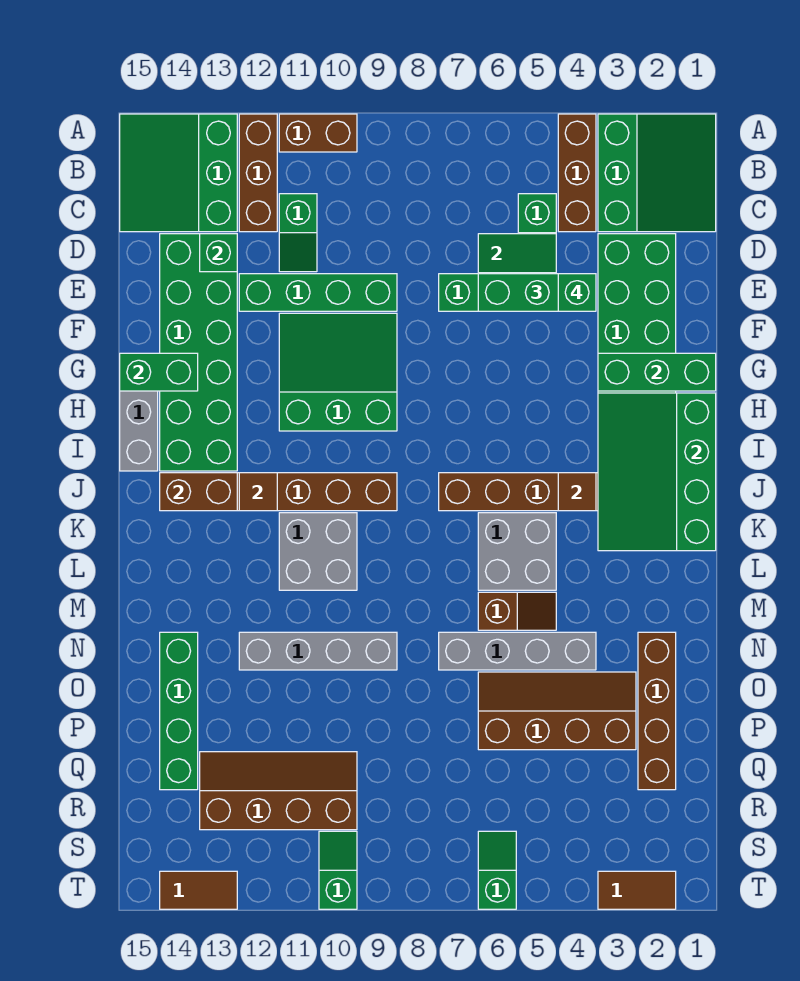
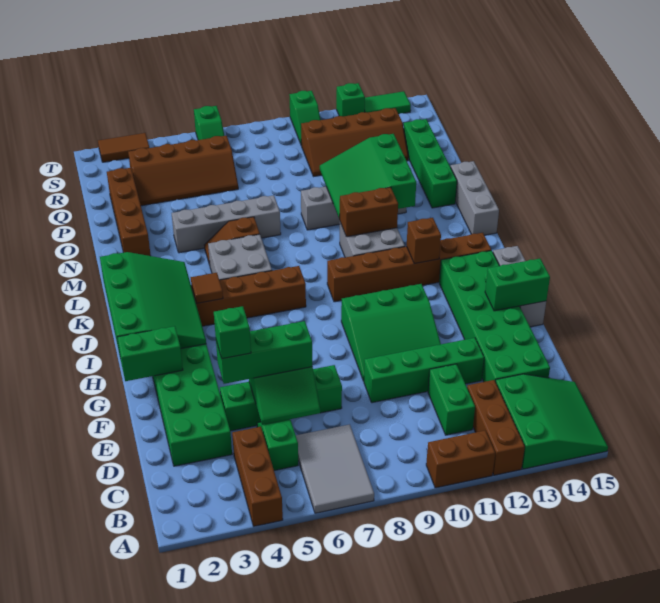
green slope A1:C3 level 1 top 3 -> green slope M10:O12 level 2 top 12
none -> grey tile A6:C7 level 1
green slope C11:D11 level 1 top C -> green brick C11:D11 level 1
green brick D13 level 2 -> green brick T12 level 1
green brick G1:G3 level 2 -> green brick G1:G2 level 2
brown tile J12 level 2 -> brown brick J12 level 2
brown brick J13:J14 level 2 -> brown brick L10:L11 level 2
none -> grey brick L15:N15 level 1
brown slope O3:P6 level 1 top P -> brown slope Q3:R6 level 1 top R
brown tile T13:T14 level 1 -> green tile T13:T14 level 1

